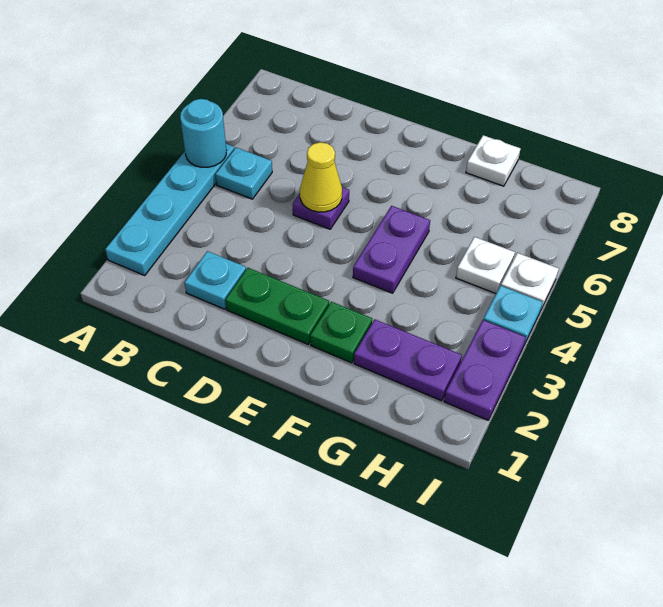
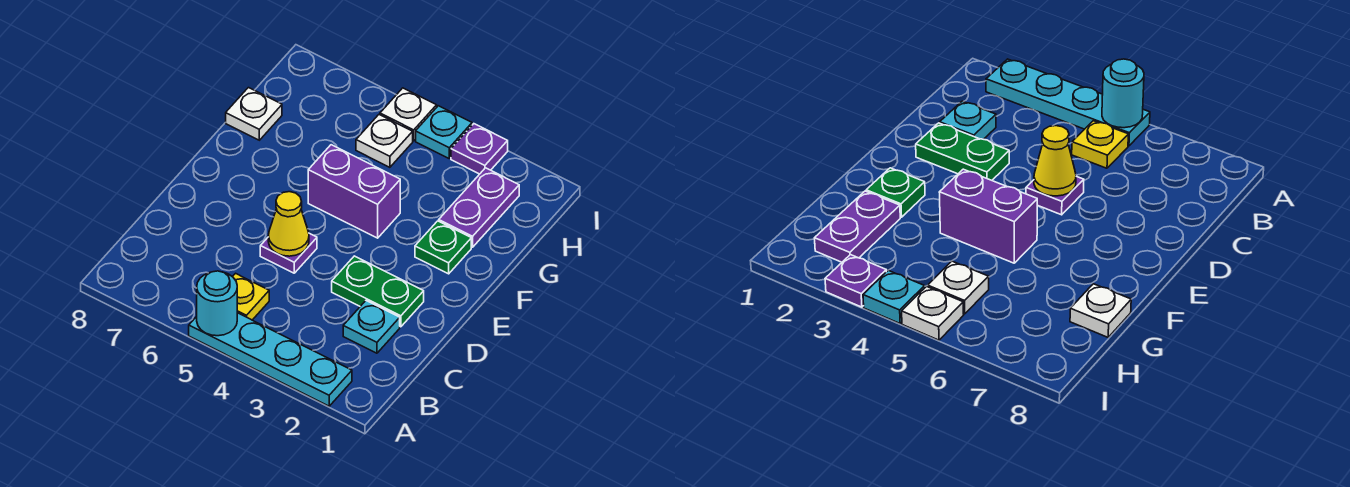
cyan plate B5 level 1 -> yellow plate B5 level 1
green plate D2:E2 level 1 -> green plate D2:D3 level 1
purple plate F4:F5 level 1 -> purple brick F4:F5 level 1
purple plate I2:I3 level 1 -> purple plate I3 level 1

